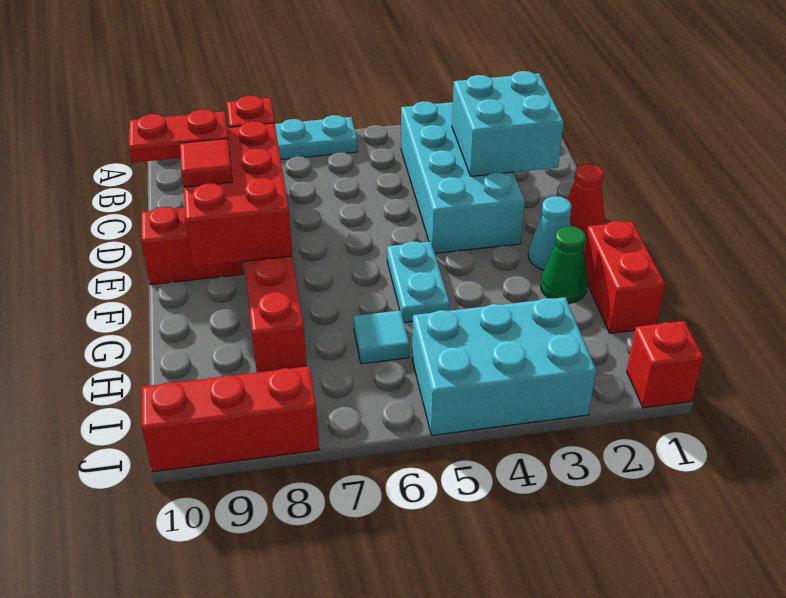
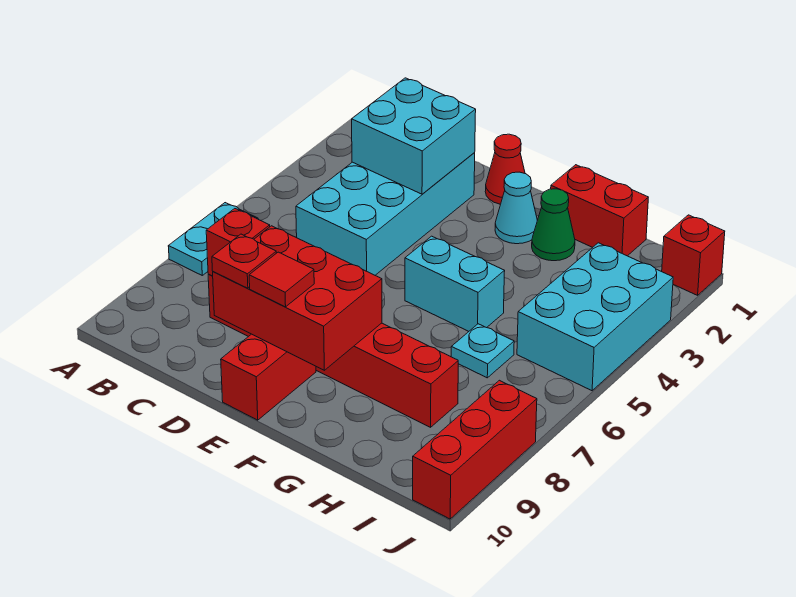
cyan brick B3:E4 level 1 -> cyan brick C2:D5 level 1
red plate D9:D10 level 3 -> red plate D9 level 3
cyan plate F5:G5 level 1 -> cyan brick F5:G5 level 1
cyan tile H6 level 1 -> cyan plate H6 level 1

